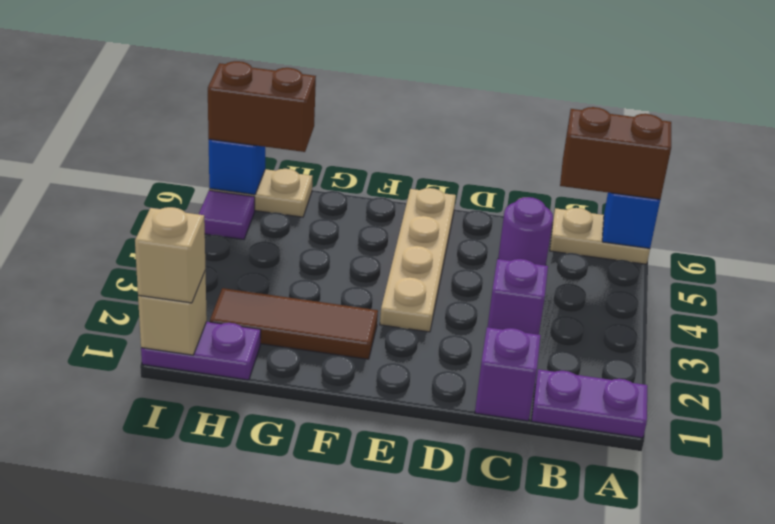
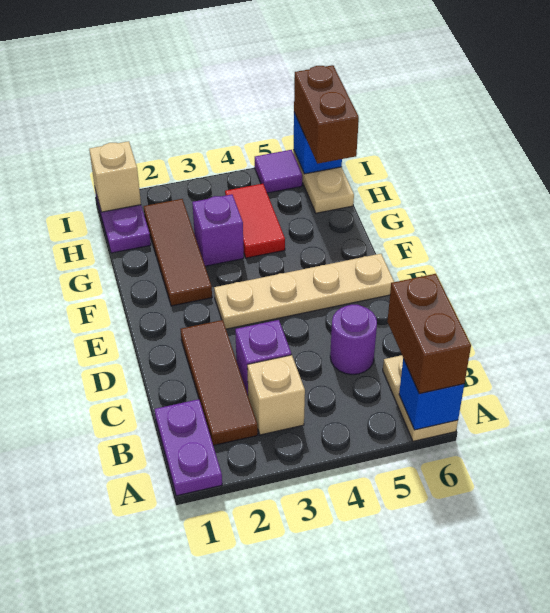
none -> brown tile B2:D2 level 1
purple brick C1 level 1 -> purple brick G3 level 1
none -> red tile G4:H4 level 1
tan brick I1 level 3 -> tan brick B3 level 1

